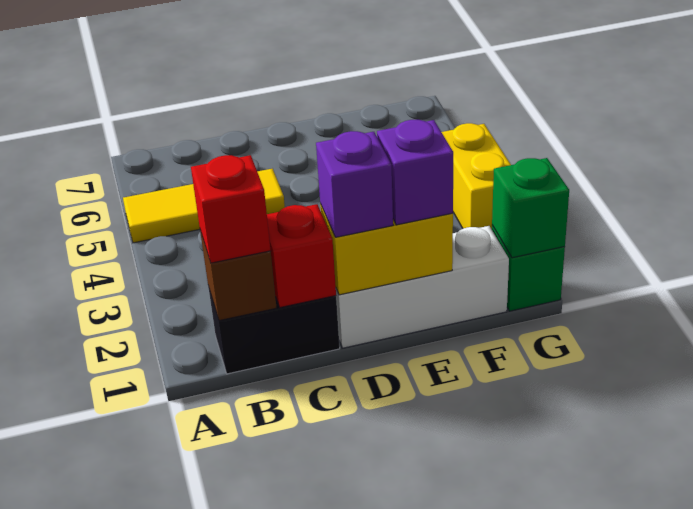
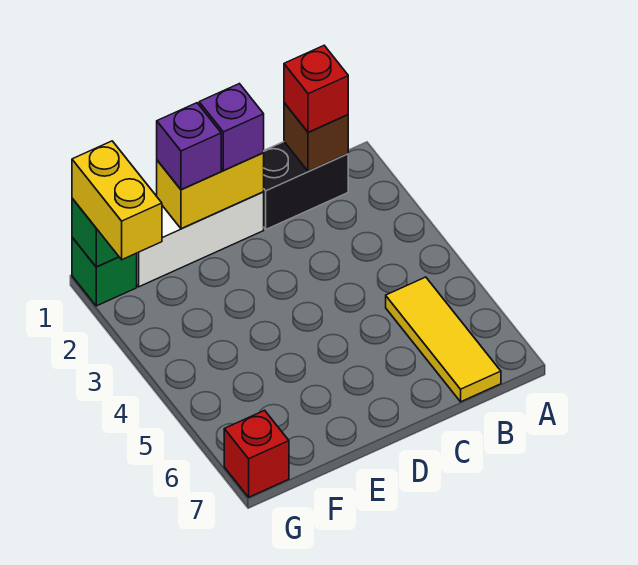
yellow tile A5:C5 level 1 -> yellow tile B5:B7 level 1
red brick C1 level 2 -> red brick G7 level 1
yellow brick G3:G4 level 1 -> yellow brick G1:G2 level 3

